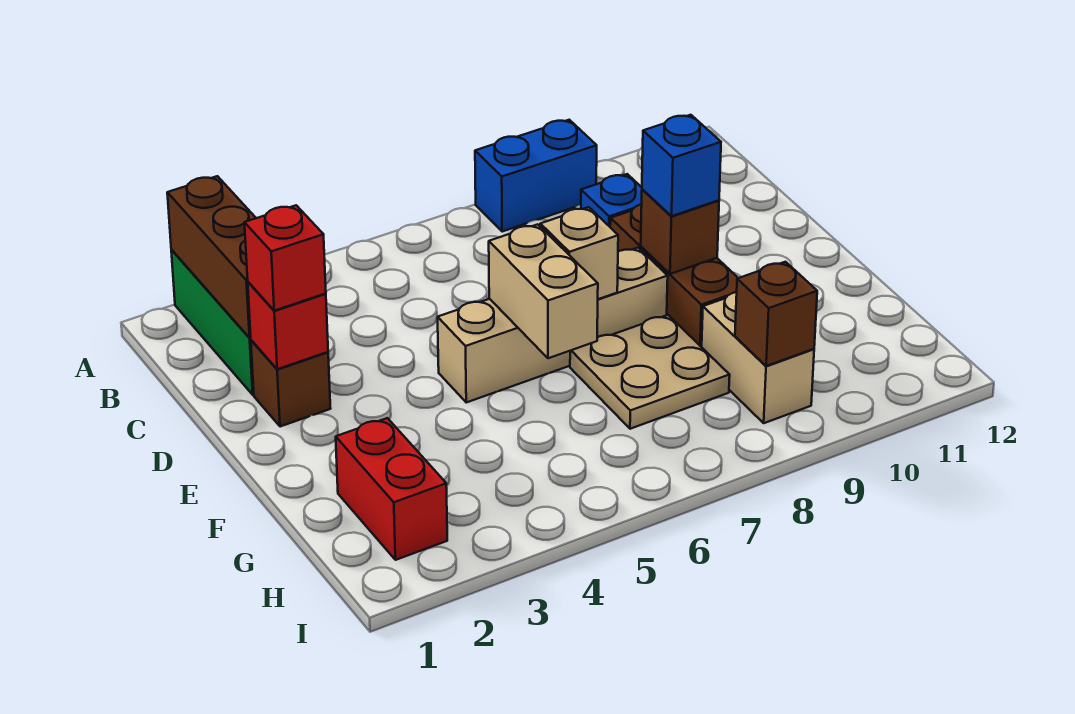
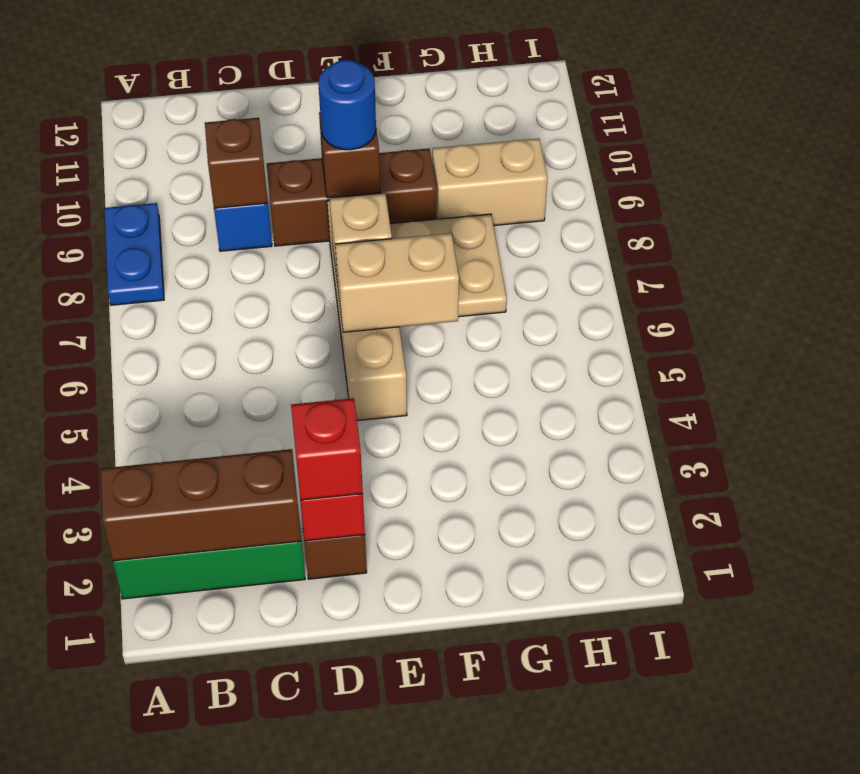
blue brick A8:A9 level 1 -> blue plate A8:A9 level 1
blue brick E9 level 3 -> blue round brick E9 level 3
red brick G2:H2 level 1 -> none
brown brick H9 level 2 -> brown brick C9 level 2

